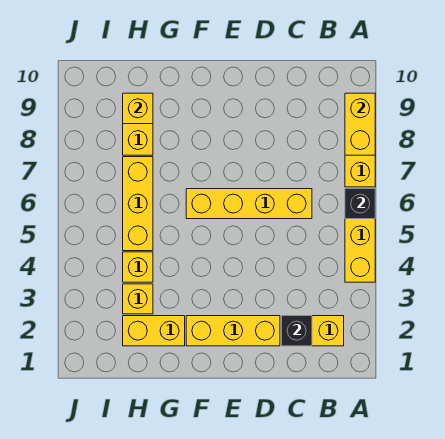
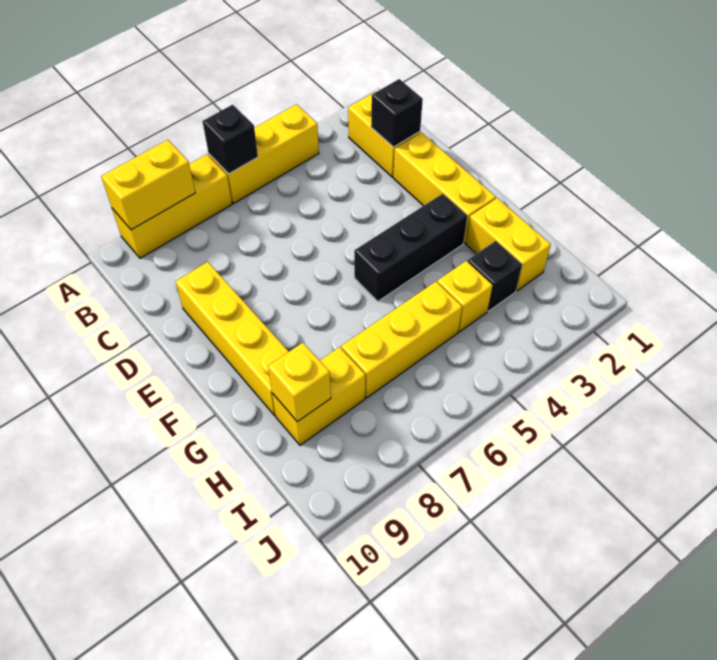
yellow brick C6:F6 level 1 -> yellow brick D9:G9 level 1
none -> black brick F3:F5 level 1
yellow brick H3 level 1 -> black brick H3 level 1

